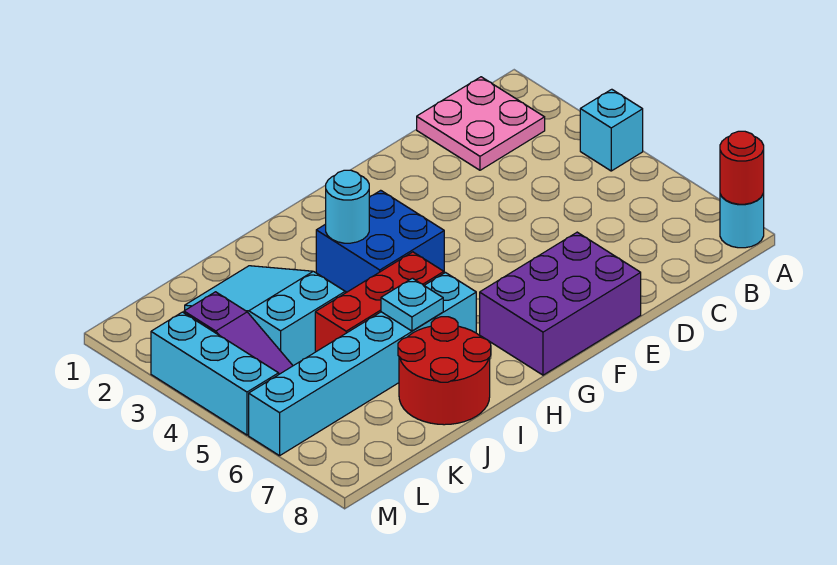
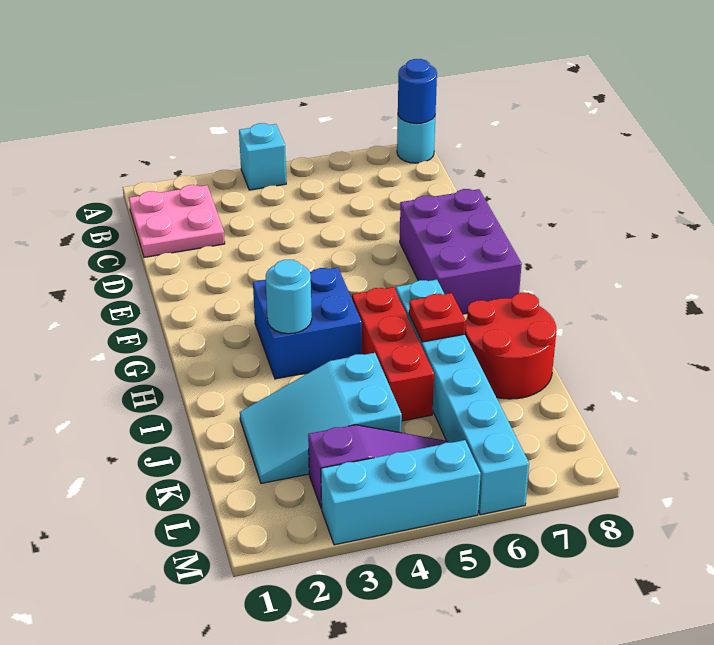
red round brick A8 level 2 -> blue round brick A8 level 2
cyan plate I6 level 2 -> red plate I6 level 2

